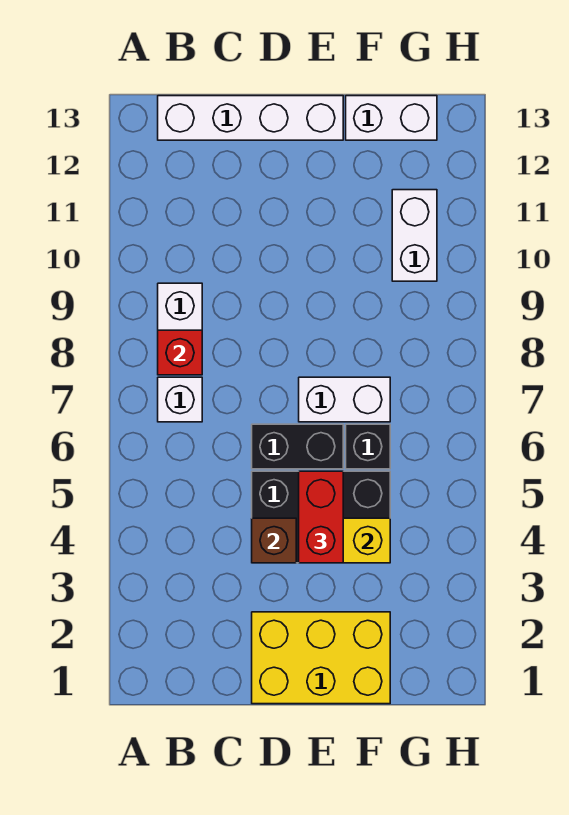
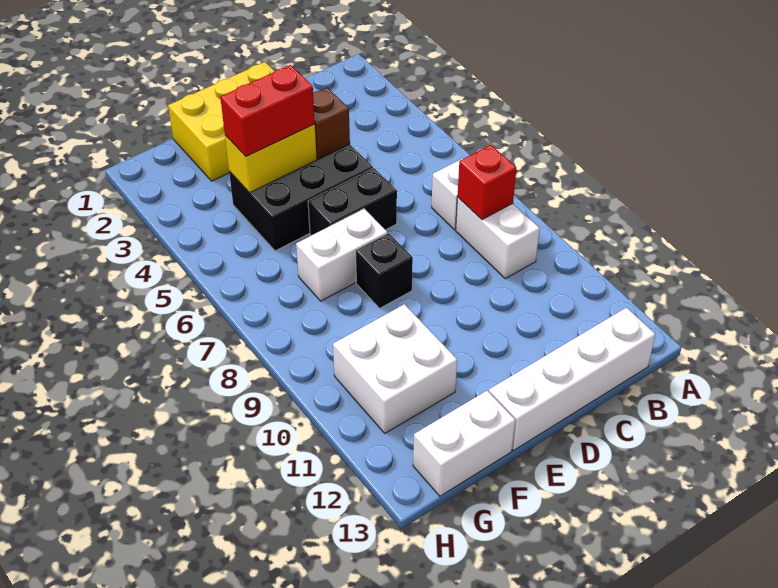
red brick E4:E5 level 3 -> red brick E4:F4 level 3
black brick F6 level 1 -> black brick E8 level 1
white brick G10:G11 level 1 -> white brick F10:G11 level 1

